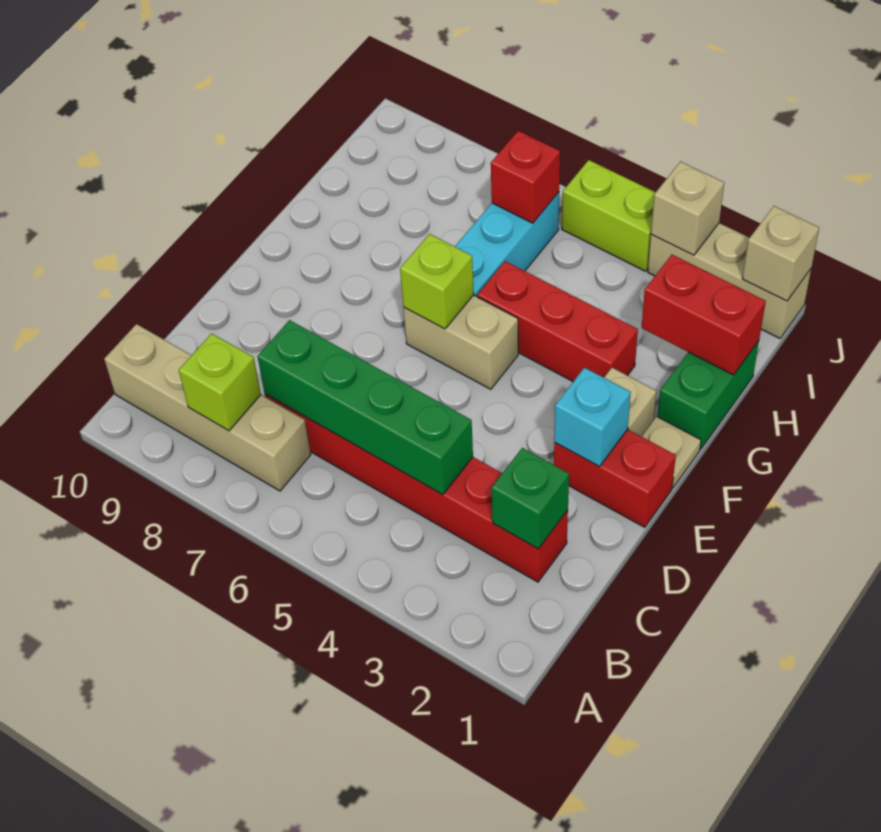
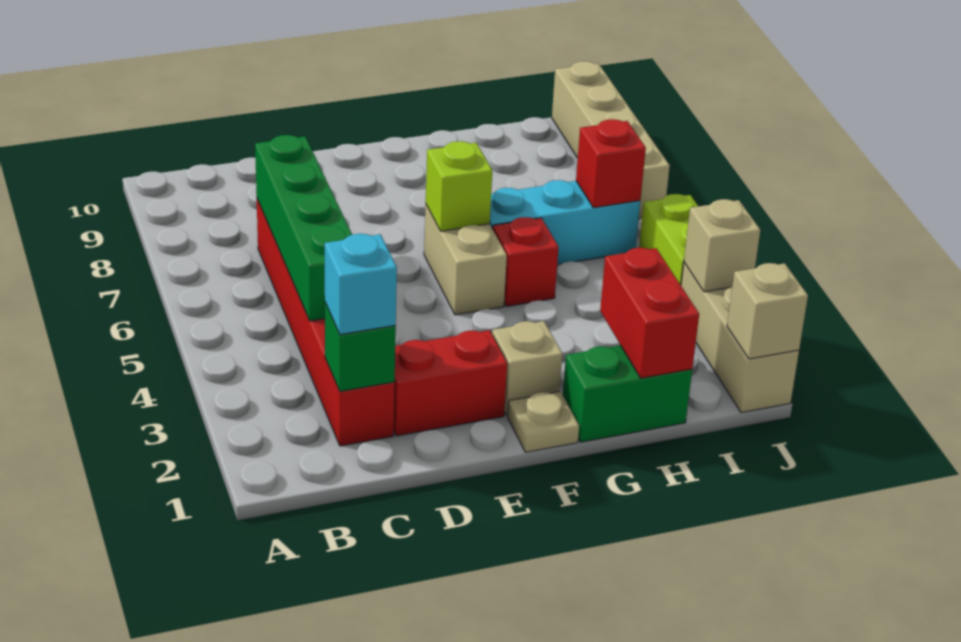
tan brick B7:B10 level 1 -> tan brick J7:J10 level 1
lime brick B8 level 2 -> none
red brick E1:E2 level 1 -> red brick D2:E2 level 1
cyan brick E2 level 2 -> cyan brick C2 level 3
red brick G3:G5 level 1 -> red brick G5 level 1

